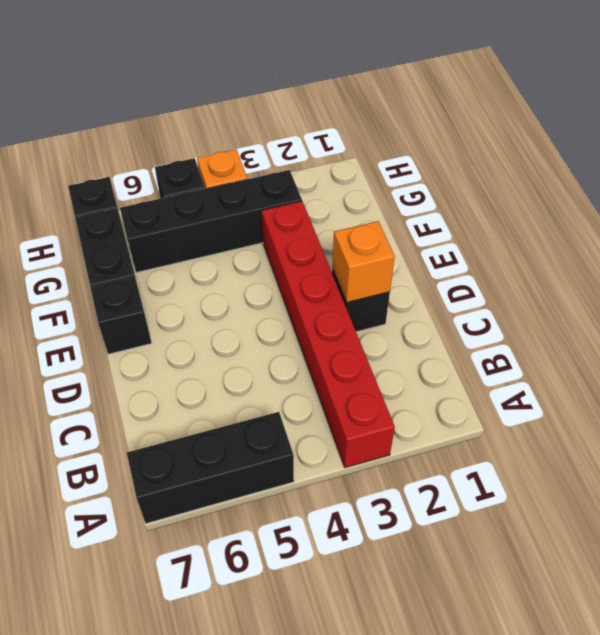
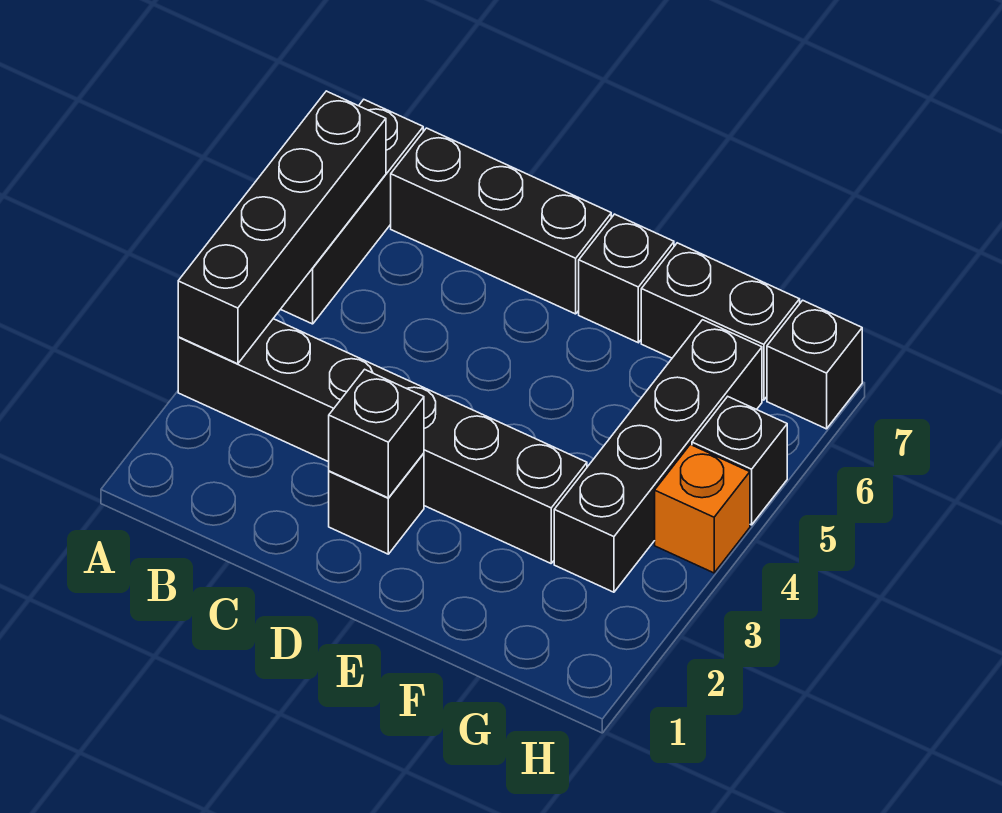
red brick A3:F3 level 1 -> black brick A3:F3 level 1
none -> black brick A3:A6 level 2
none -> black brick B7:D7 level 1
orange brick D2 level 2 -> black brick D2 level 2

